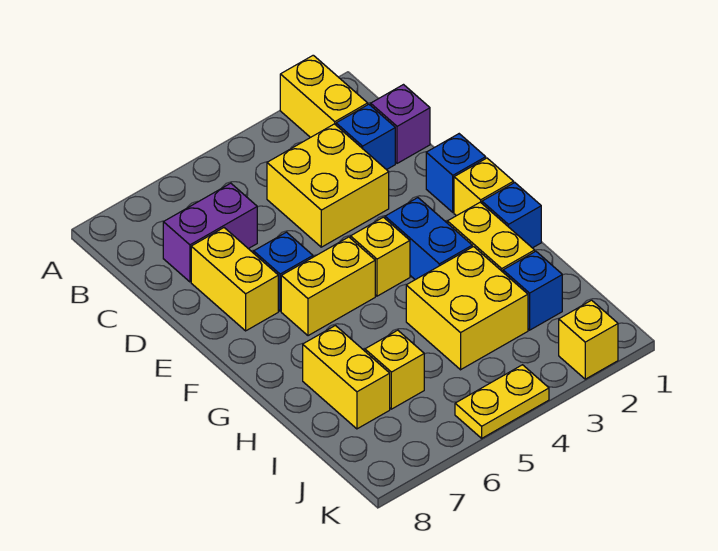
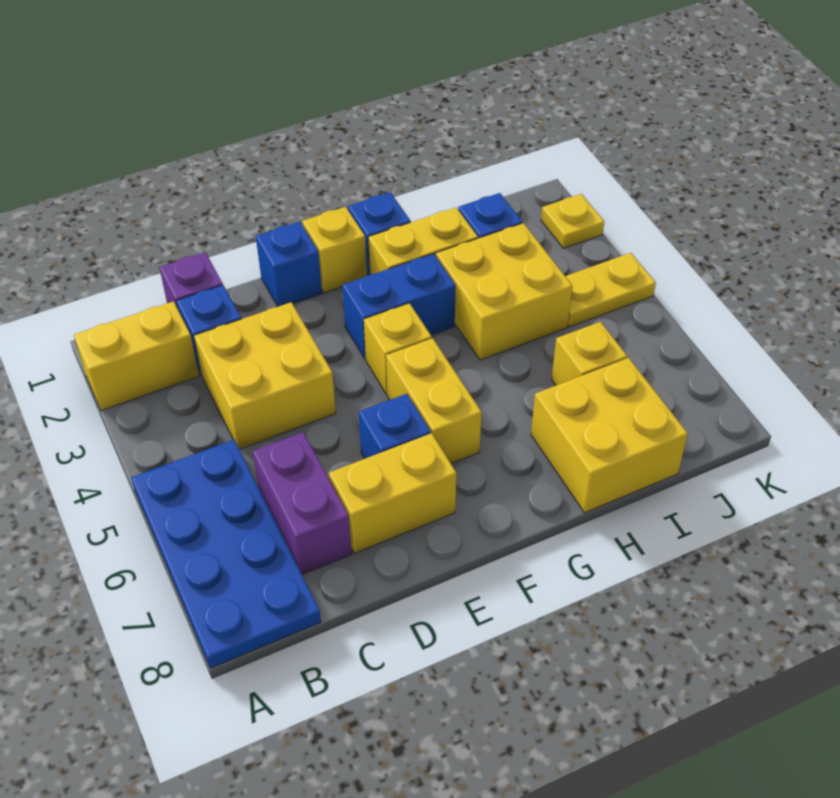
none -> blue plate A5:B8 level 1
yellow brick H7:I7 level 1 -> yellow brick H7:I8 level 1
yellow brick K2 level 1 -> yellow plate K2 level 1
yellow plate K4:K5 level 1 -> yellow plate J4:K4 level 1

